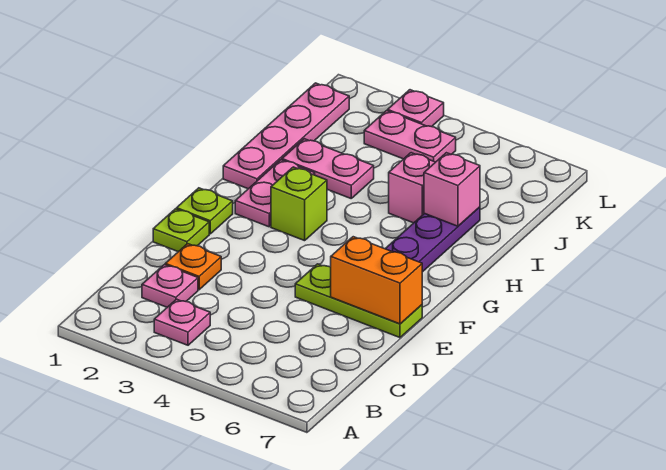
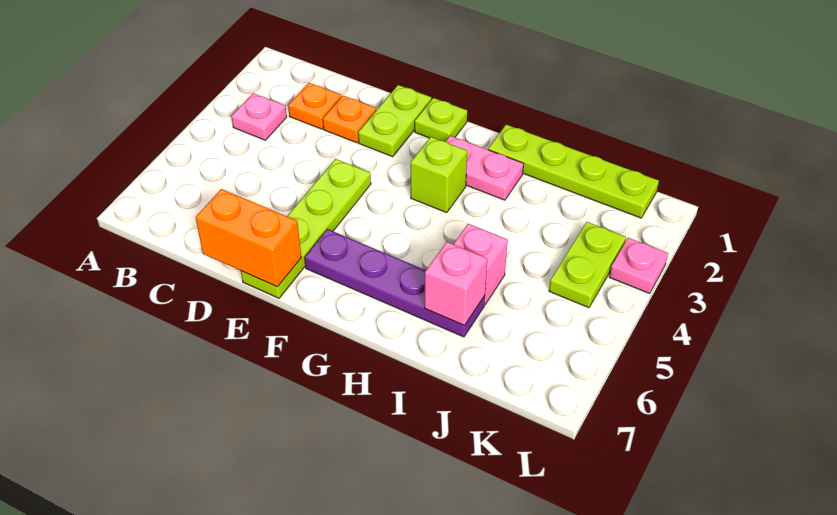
pink plate C2 level 1 -> orange plate C2 level 1
lime plate E1 level 1 -> lime plate E1:E2 level 1
lime plate E5:E7 level 1 -> lime plate E4:E7 level 1
orange brick E6:E7 level 2 -> orange brick D7:E7 level 2
pink plate H1:K1 level 1 -> lime plate H1:K1 level 1
pink plate I2:I3 level 1 -> none
pink plate K3:K4 level 1 -> lime plate K3:K4 level 1

